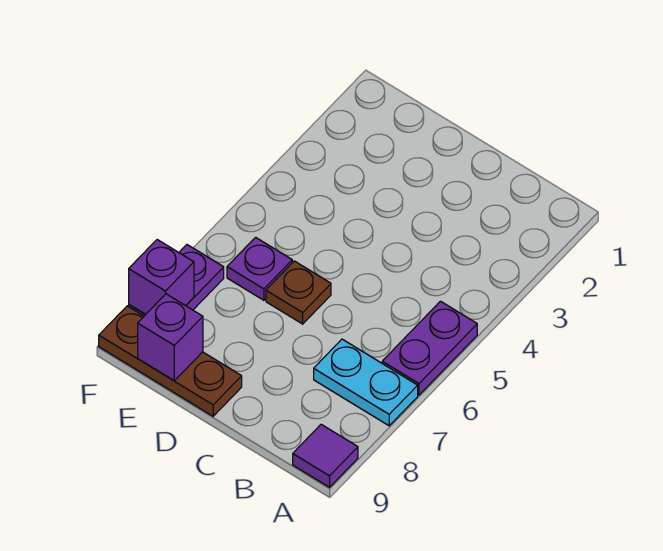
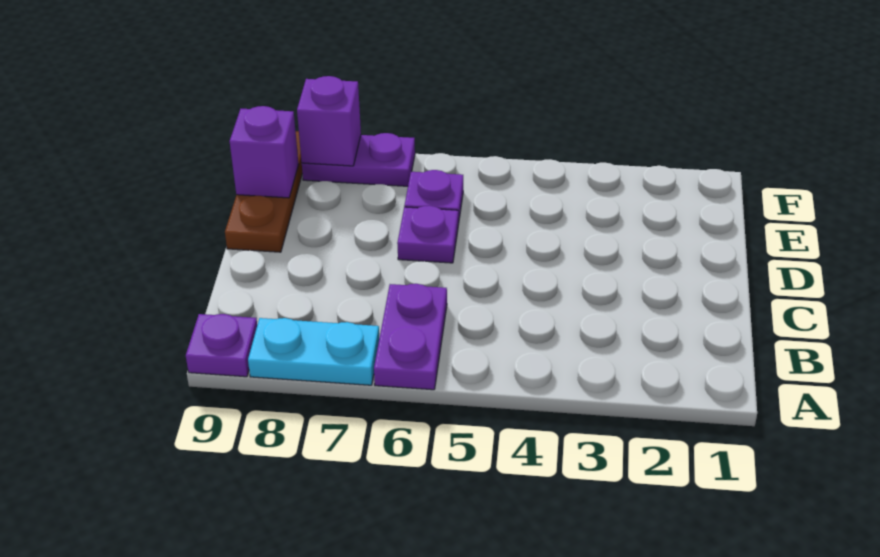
purple plate A5:A6 level 1 -> purple plate A6:B6 level 1
cyan plate A7:B7 level 1 -> cyan plate A7:A8 level 1
purple tile A9 level 1 -> purple plate A9 level 1
brown plate D6 level 1 -> purple plate D6 level 1

